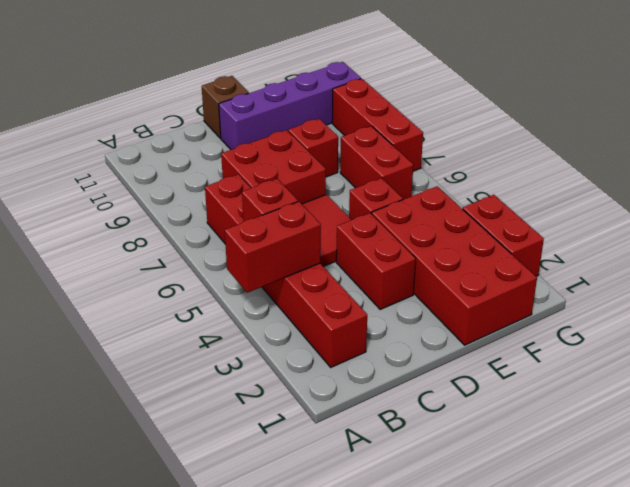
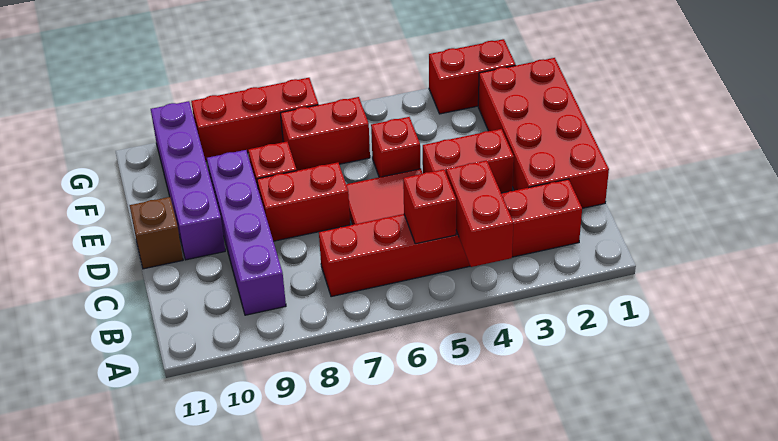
none -> purple brick B9:E9 level 1
red brick C7:D8 level 1 -> red brick D7:D8 level 1
red brick E1:F4 level 1 -> red brick C1:F2 level 1

